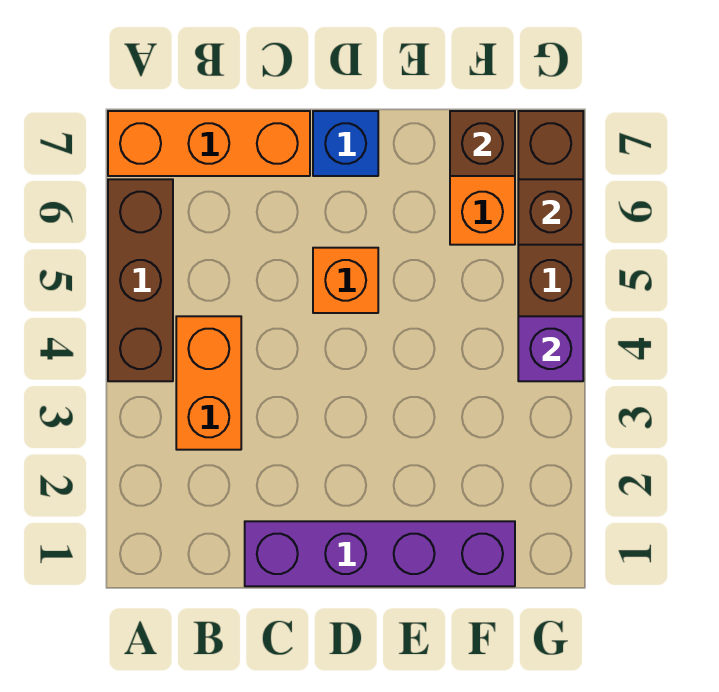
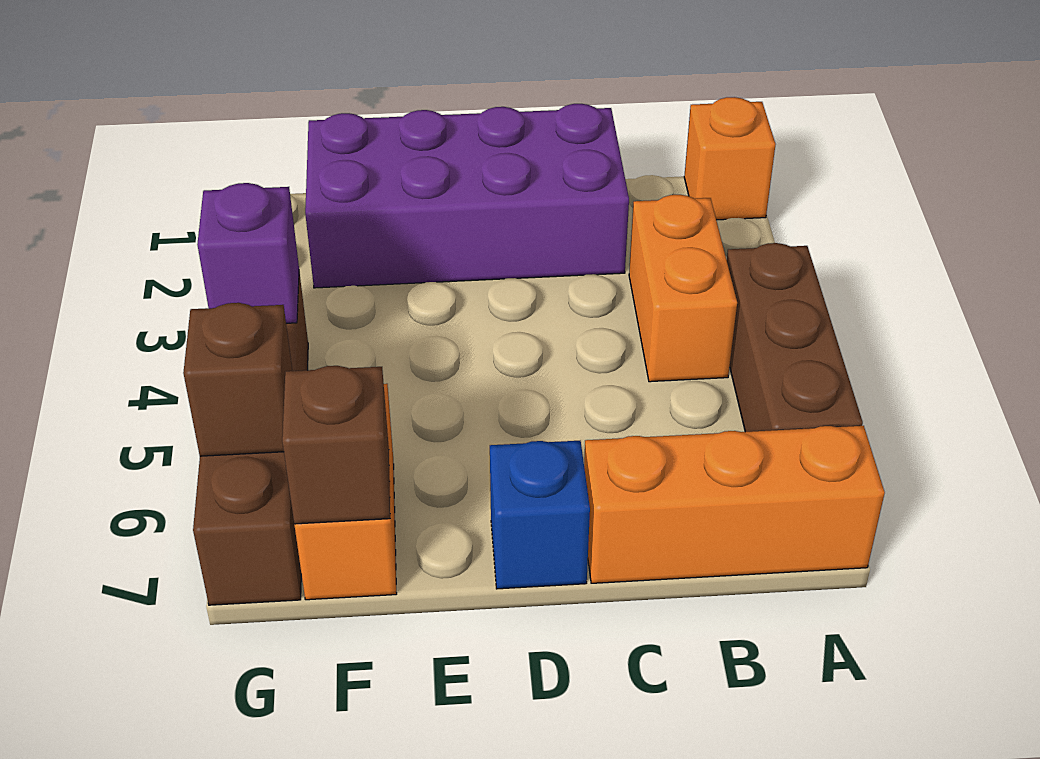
purple brick C1:F1 level 1 -> purple brick C1:F2 level 1
orange brick D5 level 1 -> orange brick A1 level 1

